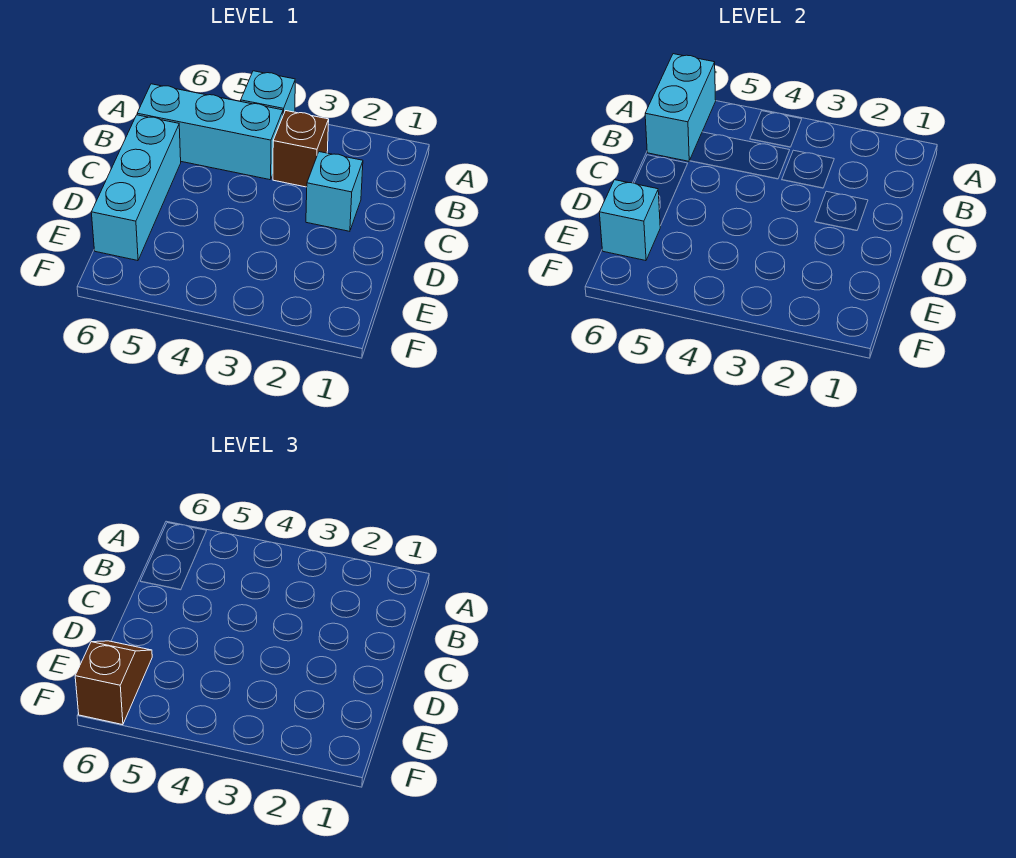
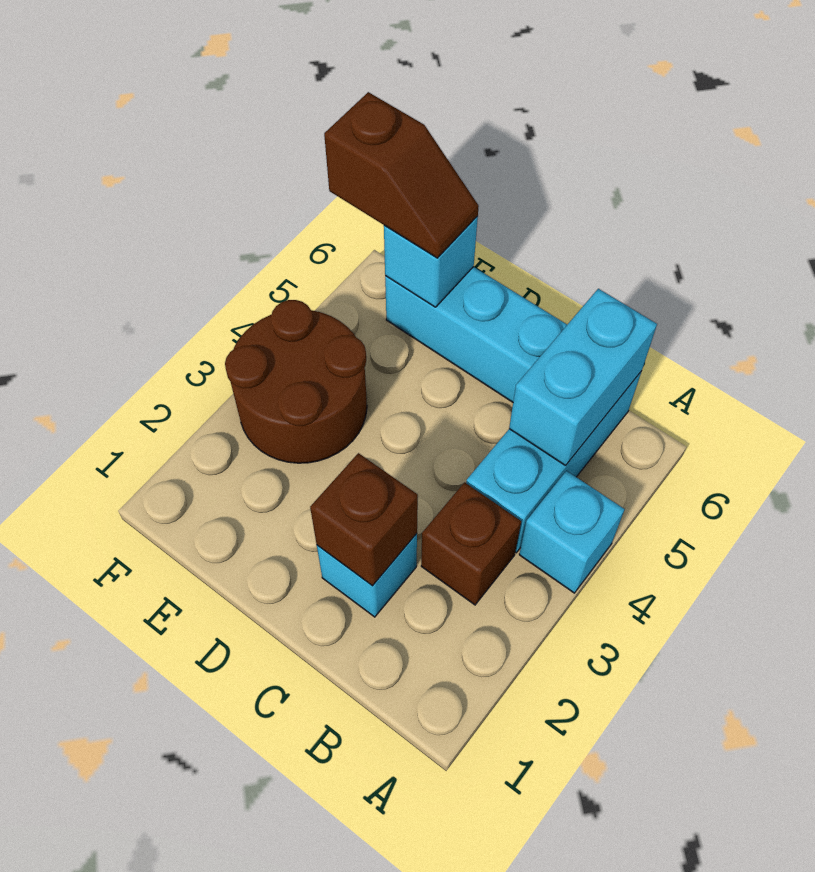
cyan brick A6:B6 level 2 -> cyan brick B5:B6 level 2
none -> brown brick C2 level 2
none -> brown round brick E3:F4 level 1

